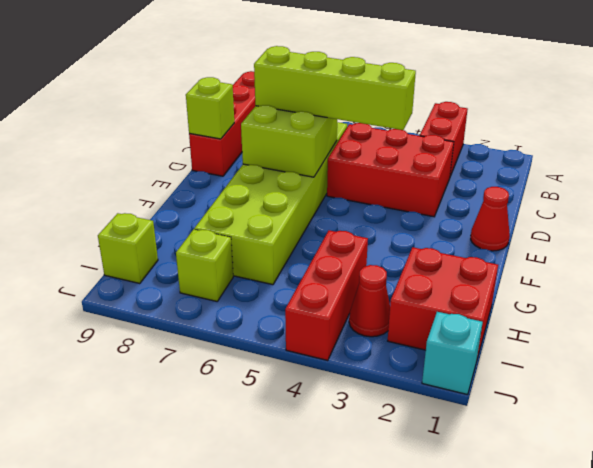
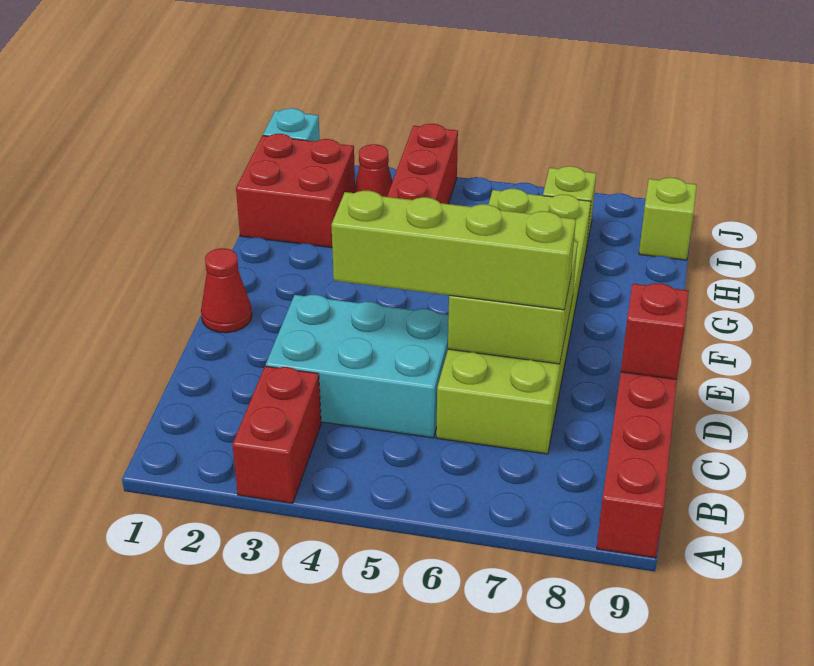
red brick C3:D5 level 1 -> cyan brick C3:D5 level 1
lime brick D9 level 2 -> red brick D9 level 2

